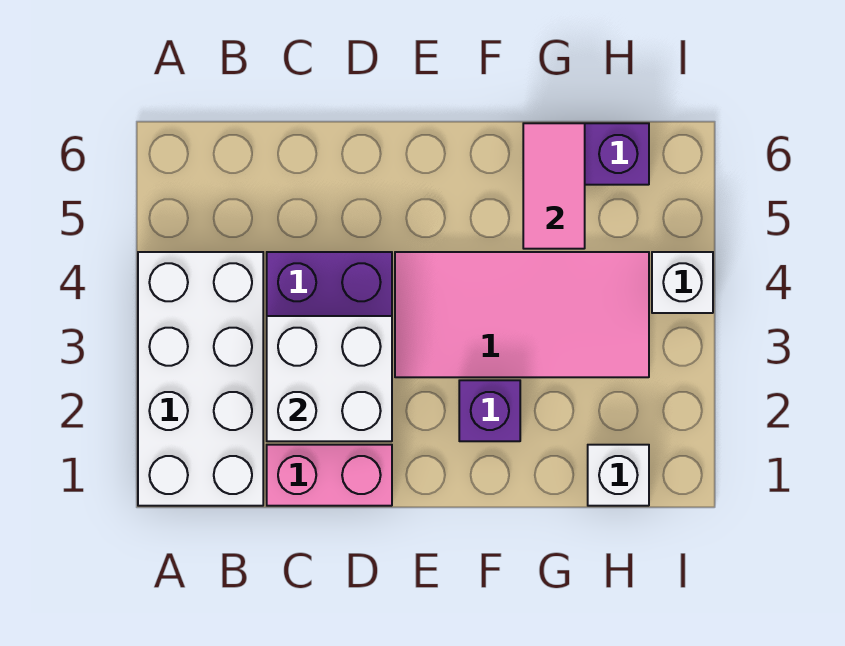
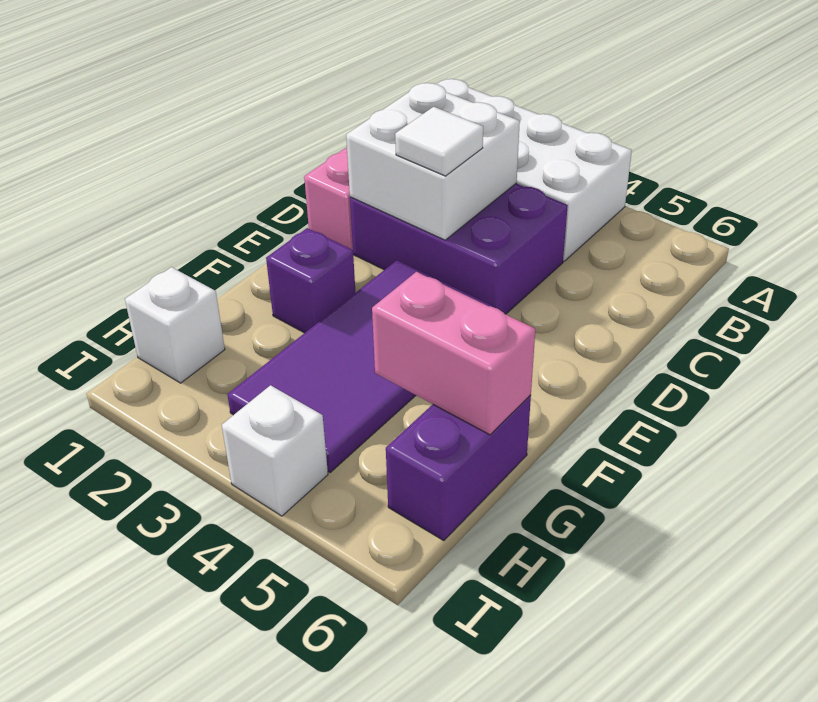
none -> white tile D3 level 3
pink tile E3:H4 level 1 -> purple tile E3:H4 level 1
pink tile G5:G6 level 2 -> pink brick G5:G6 level 2

